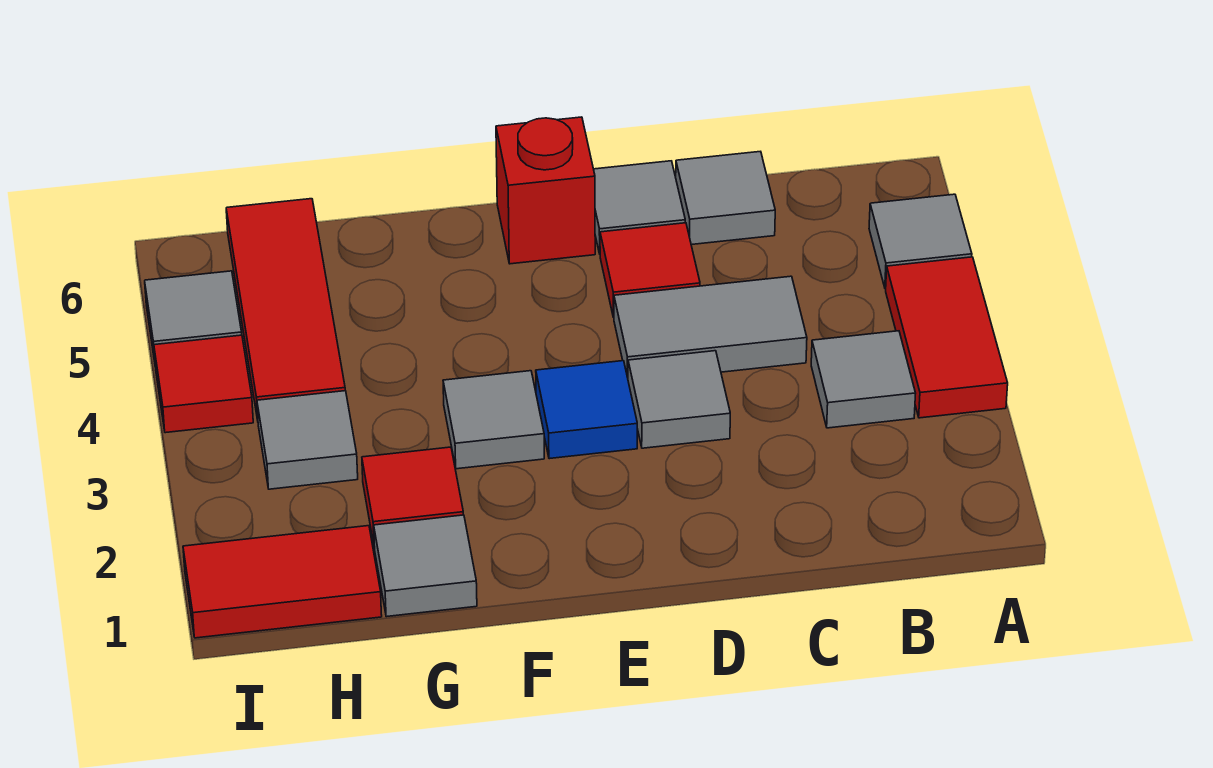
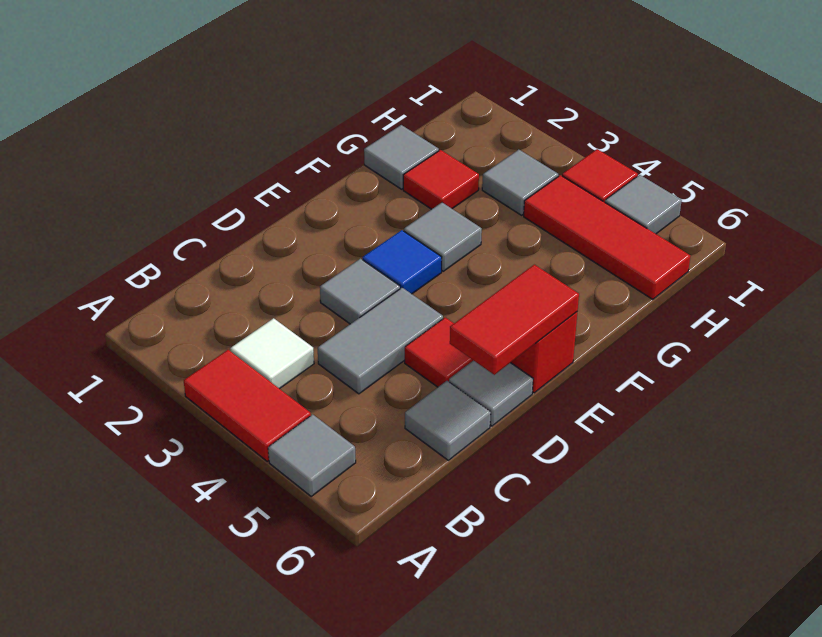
grey tile B3 level 1 -> white tile B3 level 1
red tile H1:I1 level 1 -> red tile D6:E6 level 2

